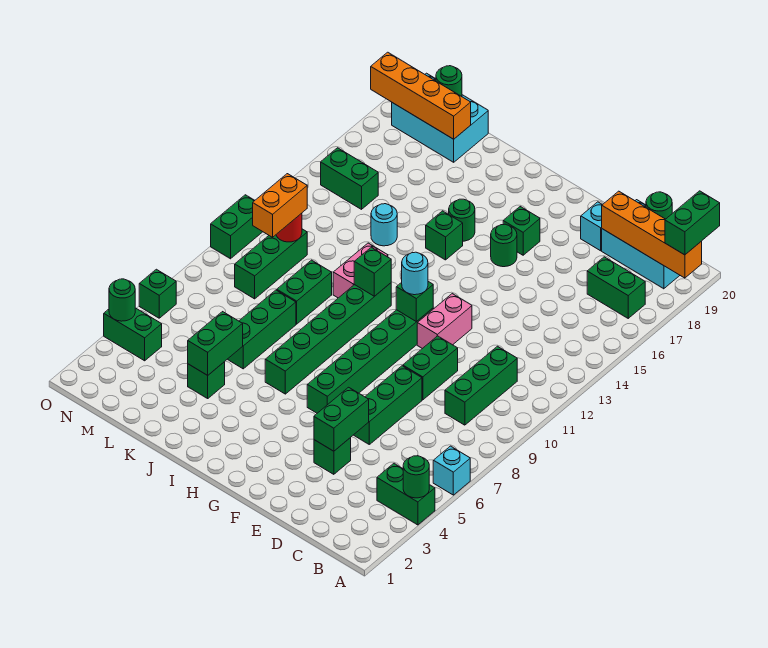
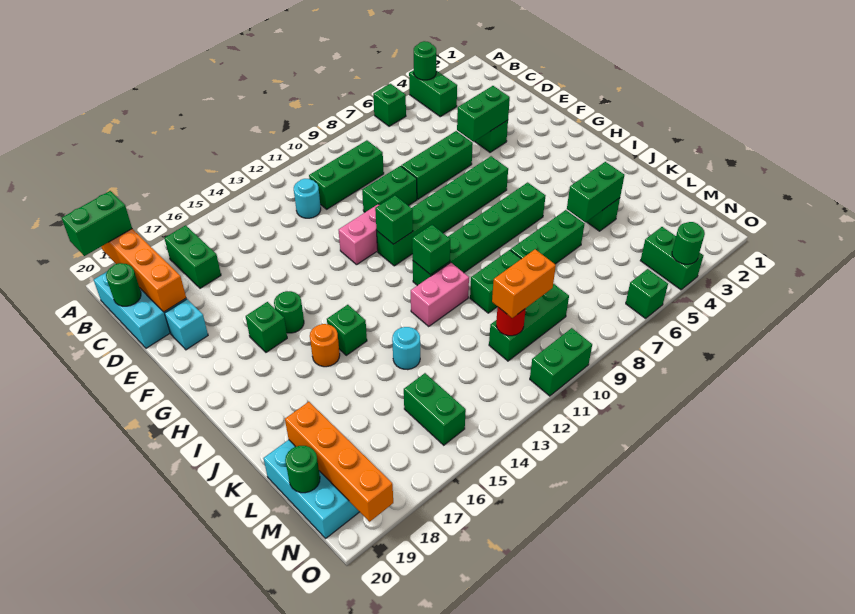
cyan brick A6 level 1 -> green brick A6 level 1
cyan round brick G11 level 3 -> cyan round brick C12 level 1
green round brick I16 level 1 -> orange round brick I16 level 1

